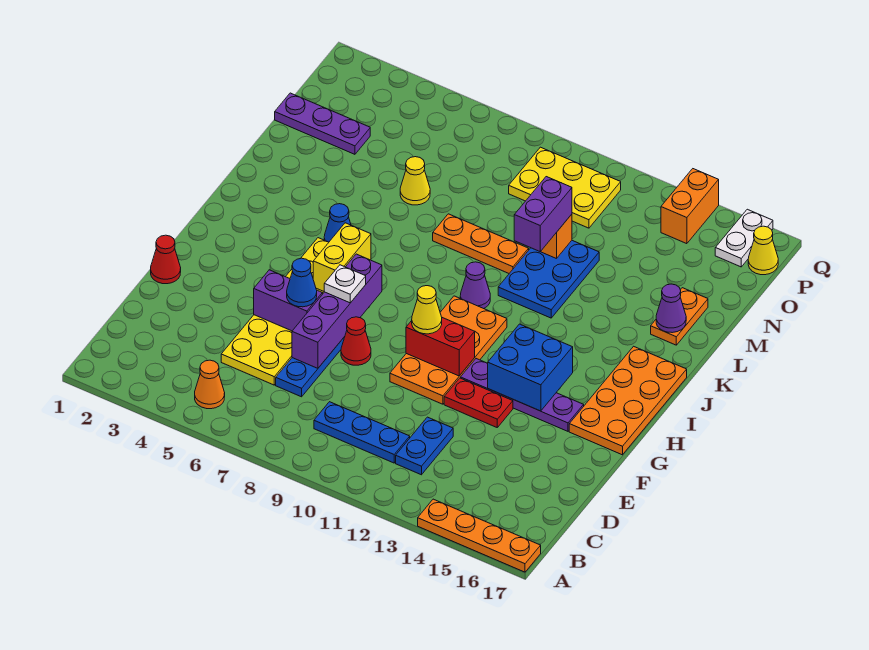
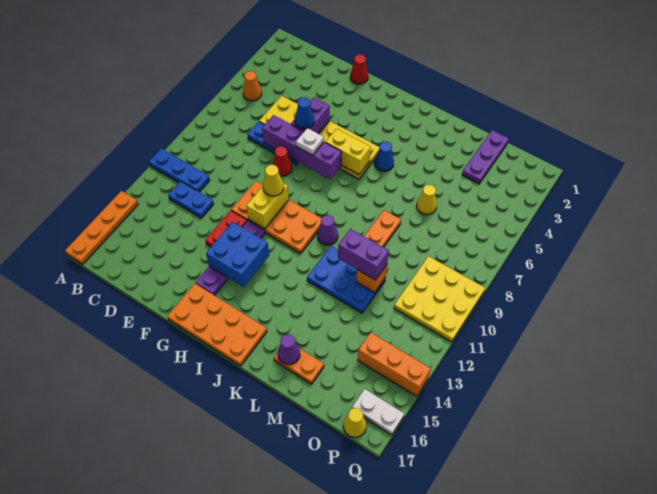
blue plate C9:C11 level 1 -> blue plate A11:C11 level 1
red brick G10:G11 level 2 -> yellow brick G10:G11 level 2
yellow plate O9:P11 level 1 -> yellow plate O9:Q11 level 1
orange brick P14:Q14 level 1 -> orange brick O14:Q14 level 1

